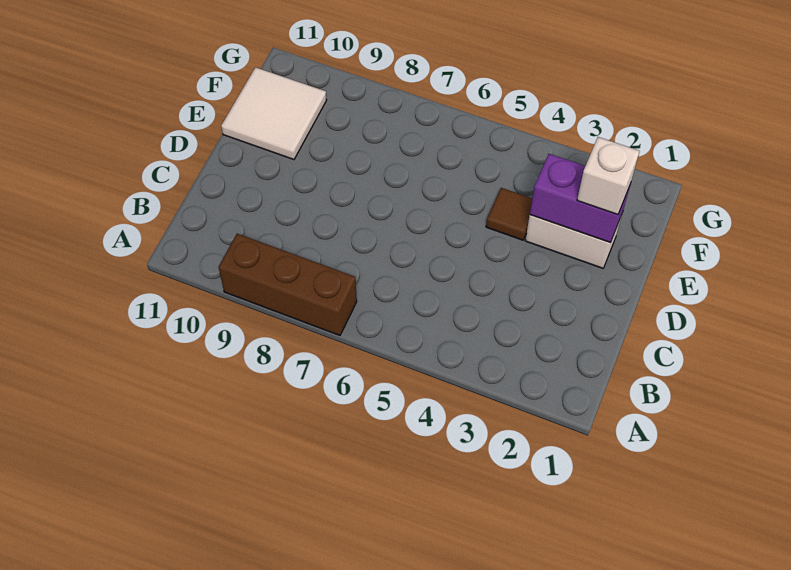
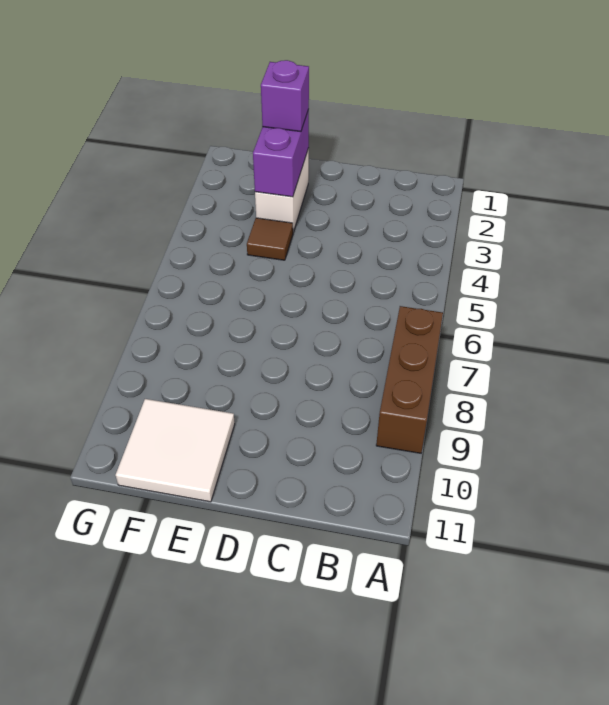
white brick E2 level 3 -> purple brick E2 level 3

